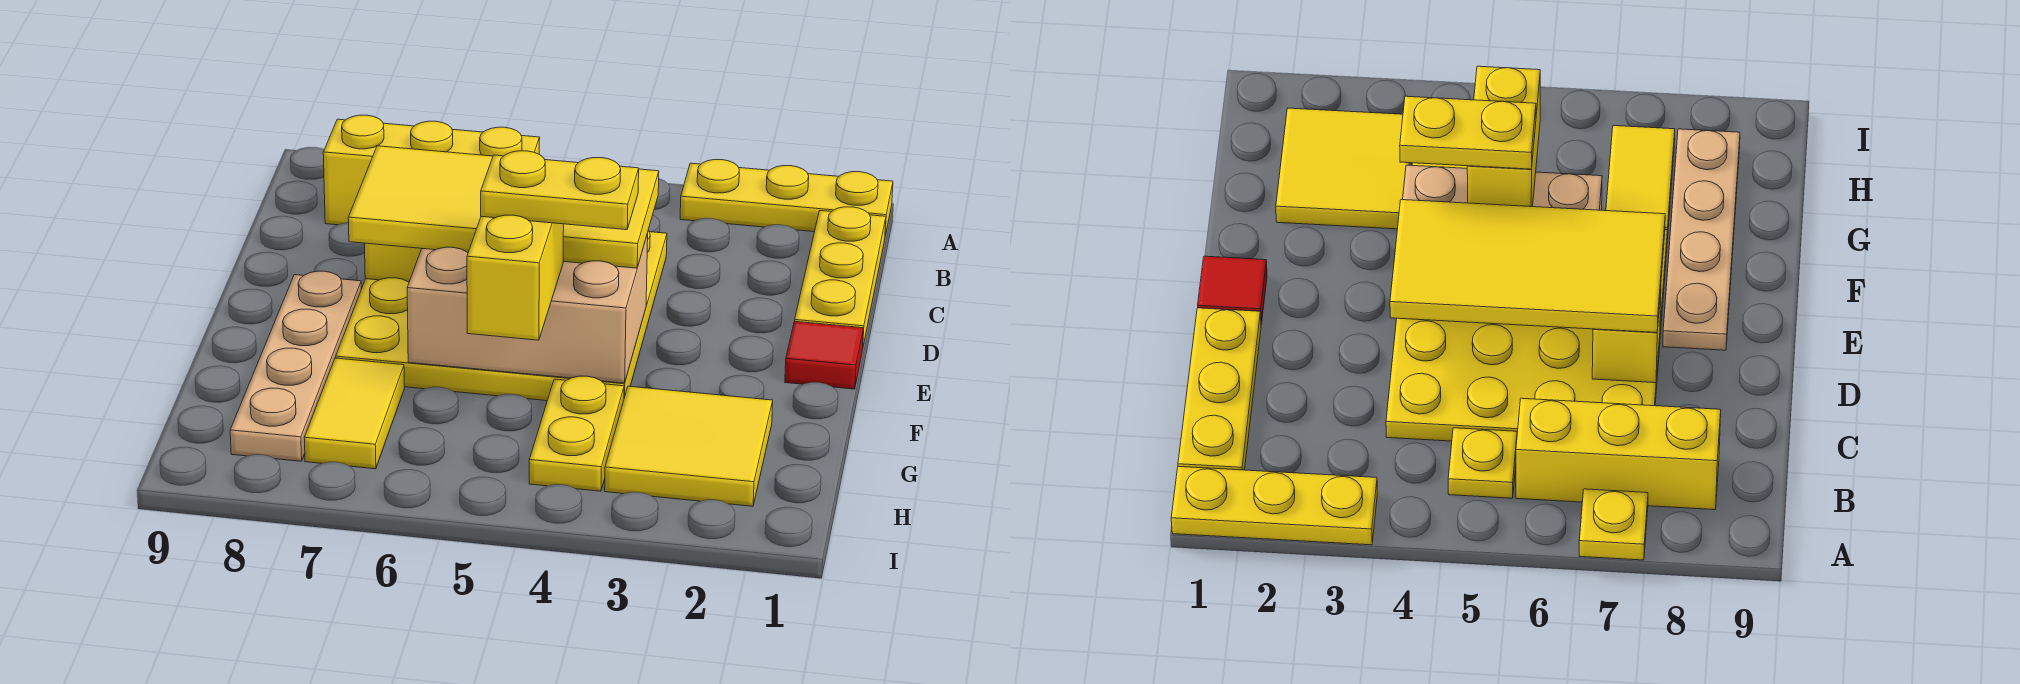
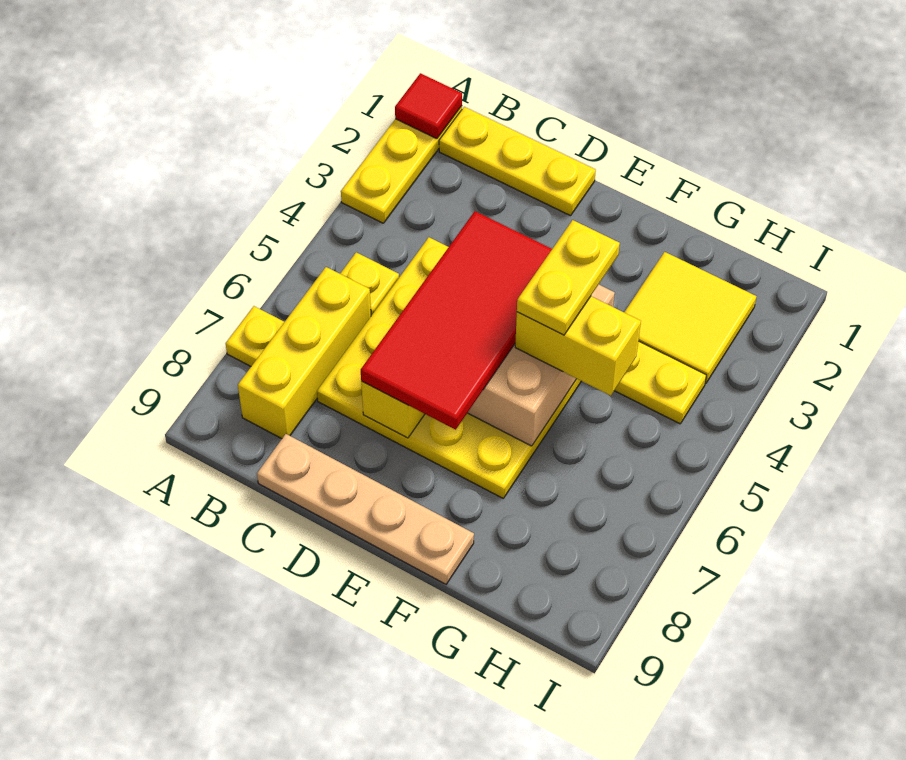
yellow tile D4:E7 level 3 -> red tile D4:E7 level 3
red tile E1 level 1 -> red tile A1 level 2
tan plate E8:H8 level 1 -> tan plate C9:F9 level 1
yellow tile G7:H7 level 1 -> none

